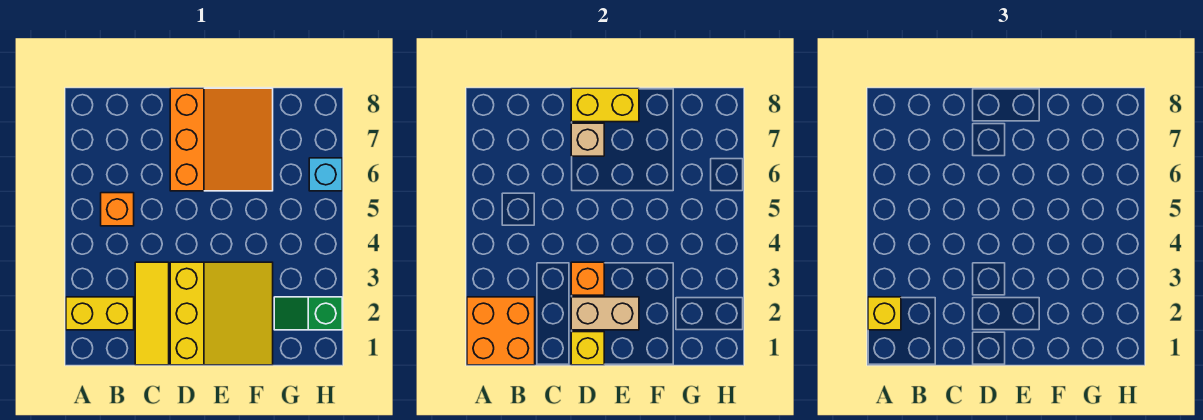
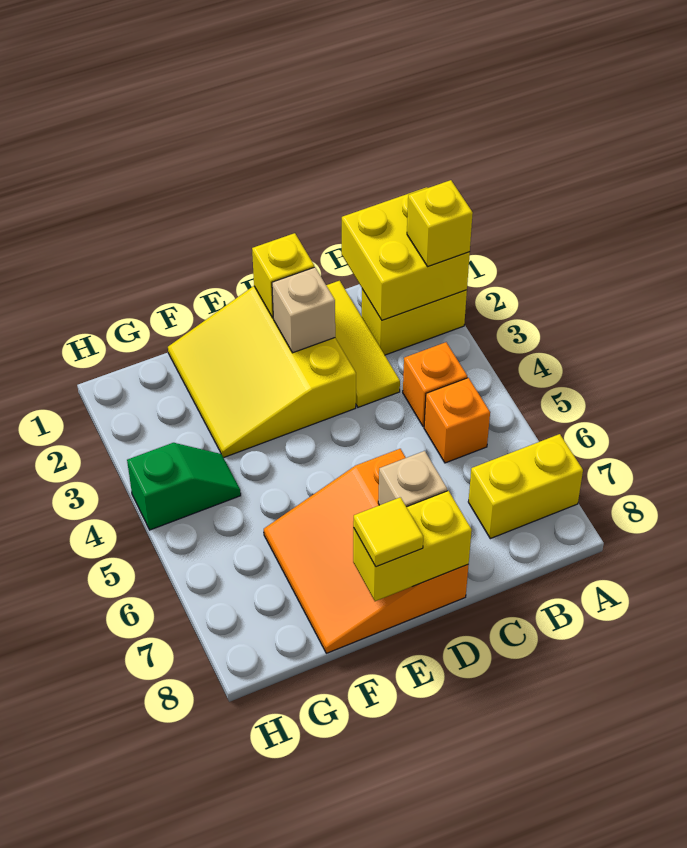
orange brick A1:B2 level 2 -> yellow brick A1:B2 level 2
none -> yellow brick A7:B7 level 1
tan brick D2:E2 level 2 -> tan brick D2 level 2
orange brick D3 level 2 -> orange brick B4 level 1
none -> yellow tile E8 level 3
green slope G2:H2 level 1 top H -> green slope G4:H4 level 1 top H
cyan brick H6 level 1 -> none

